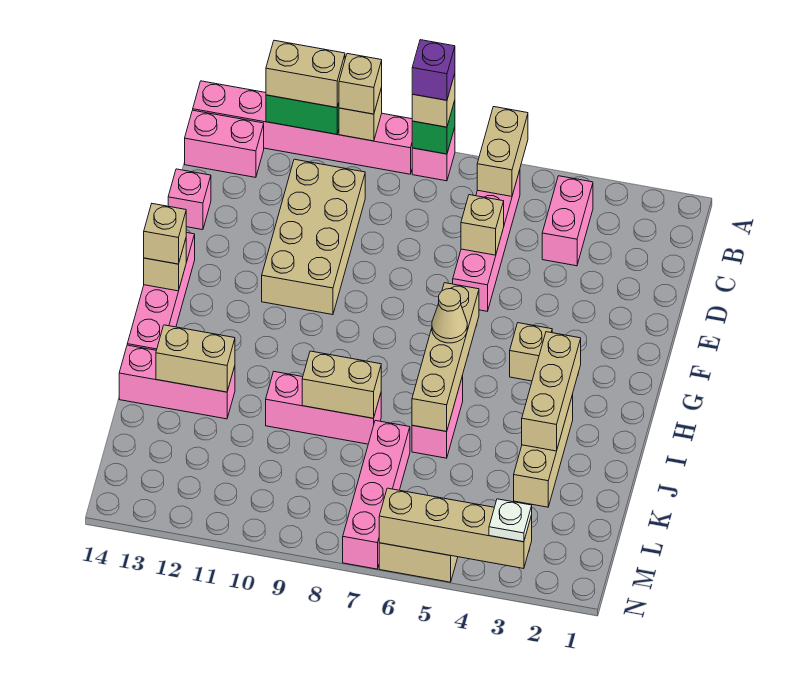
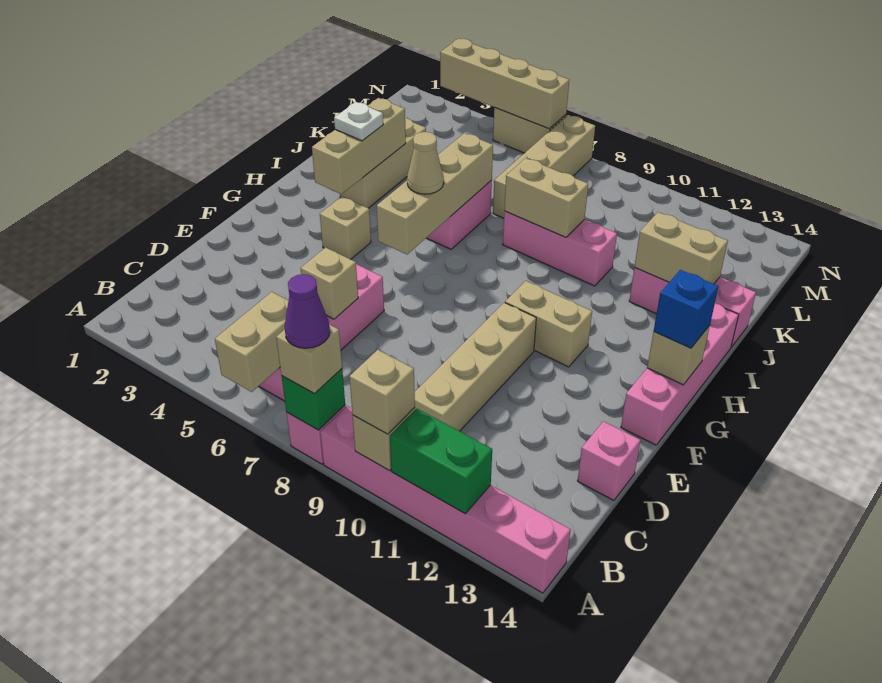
purple brick A8 level 4 -> purple cone A8 level 4
tan brick A11:A12 level 3 -> tan brick G10:G11 level 1
pink brick B4:C4 level 1 -> none
pink brick B13:B14 level 1 -> none
tan brick C10:F11 level 1 -> tan brick C10:F10 level 1
tan brick G14 level 3 -> blue brick G14 level 3
pink brick K7:N7 level 1 -> tan brick K7:N7 level 1
white plate N3 level 3 -> white plate I3 level 3

